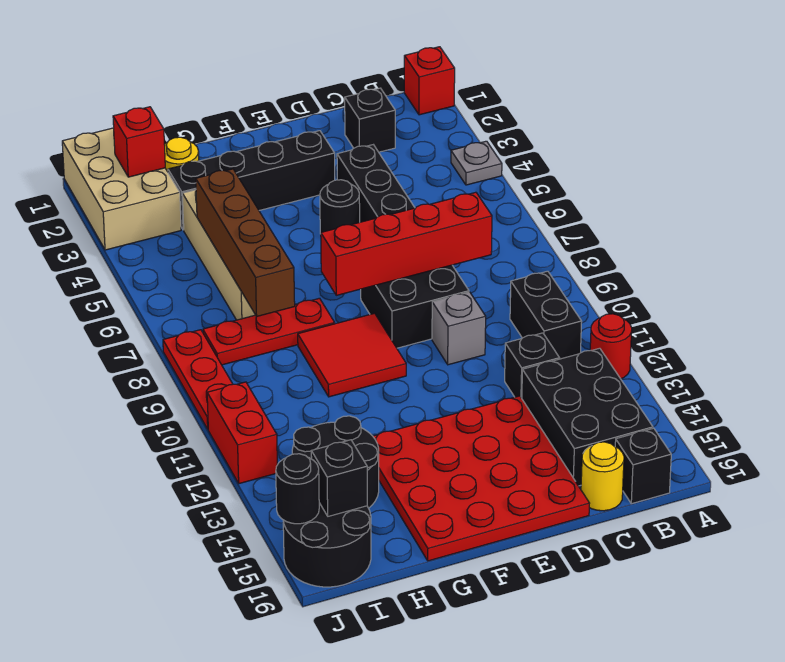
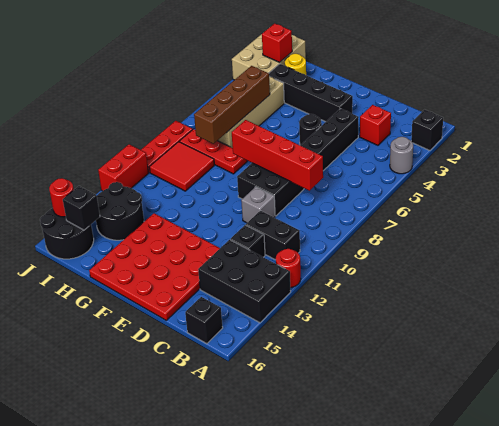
red brick A1 level 1 -> red brick C3 level 1
grey plate A4 level 1 -> grey round brick A4 level 1
black brick B10:B11 level 1 -> black brick B11:C11 level 1
black brick B13:C15 level 1 -> black brick A13:C14 level 1
black brick C2 level 1 -> black brick A2 level 1
yellow round brick C16 level 1 -> none
red tile F9:G10 level 1 -> red tile H9:I10 level 1
black round brick J15 level 2 -> red round brick J15 level 2

